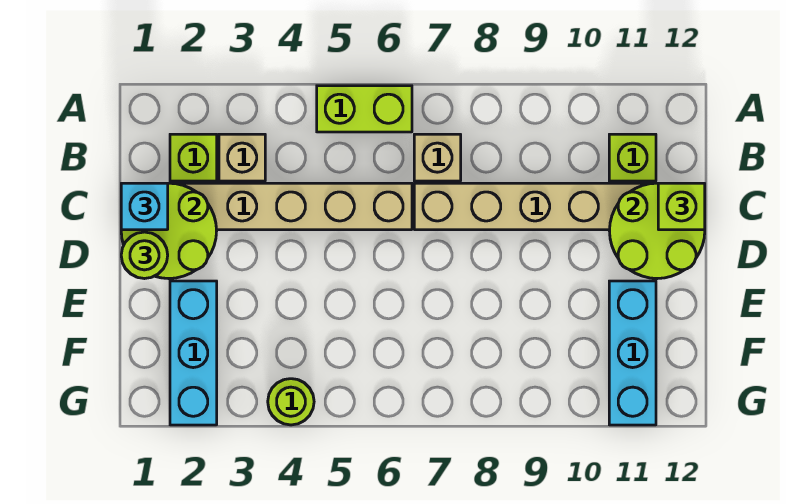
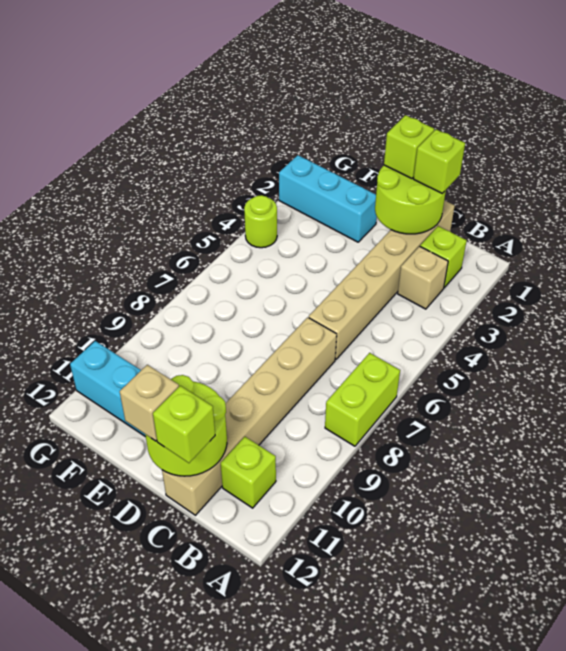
lime brick A5:A6 level 1 -> lime brick A7:A8 level 1
tan brick B7 level 1 -> tan brick D12 level 3
cyan brick C1 level 3 -> lime brick C1 level 3
lime round brick D1 level 3 -> lime brick D1 level 3

